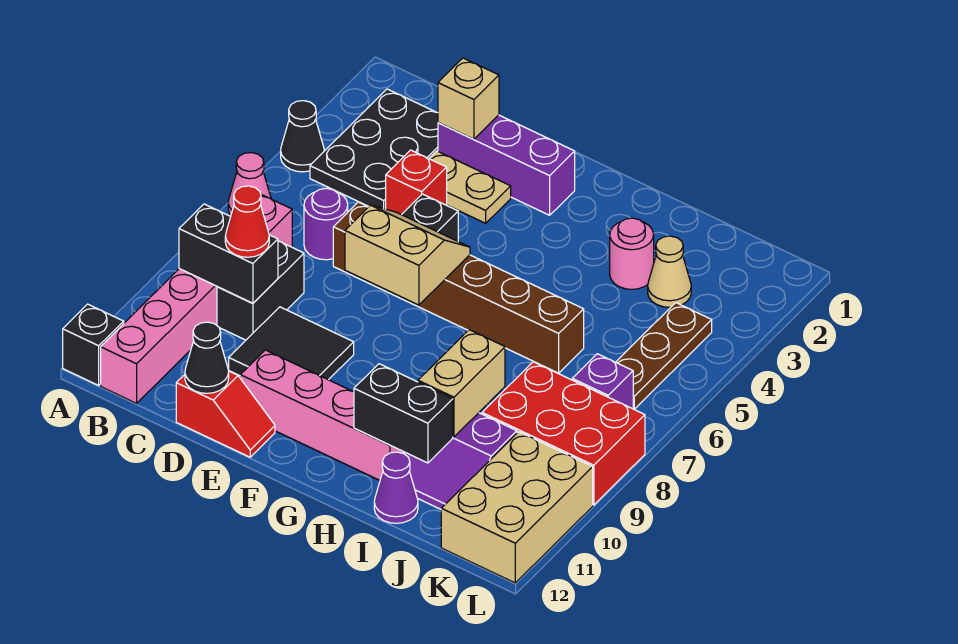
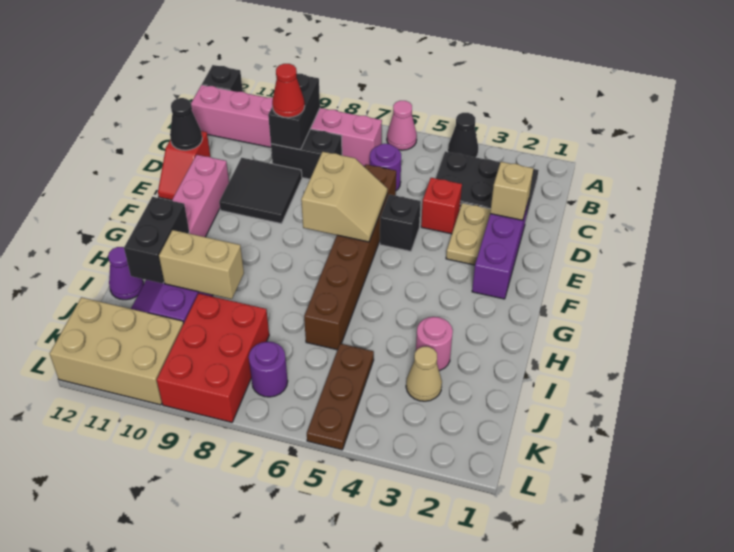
brown plate K4:K6 level 1 -> brown plate J5:L5 level 1
purple brick K7 level 1 -> purple round brick K7 level 1

